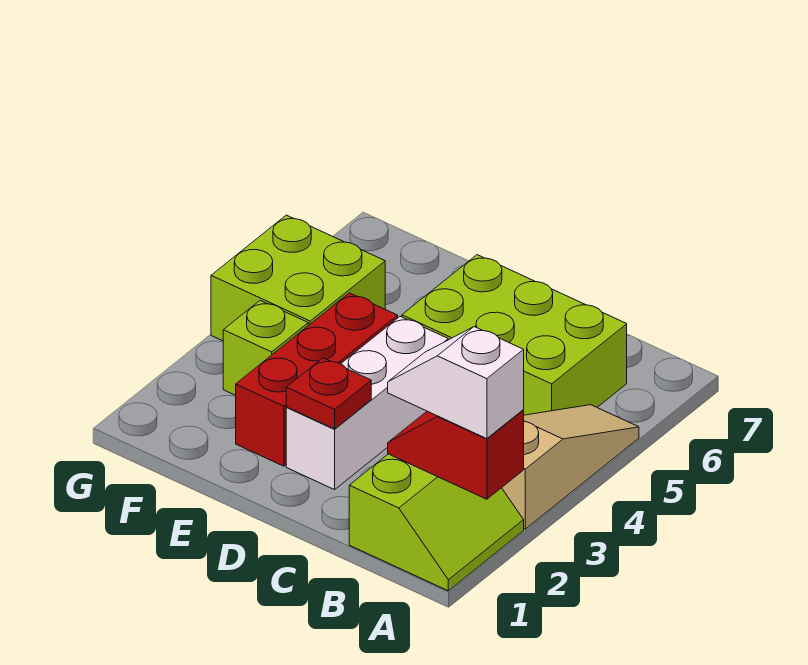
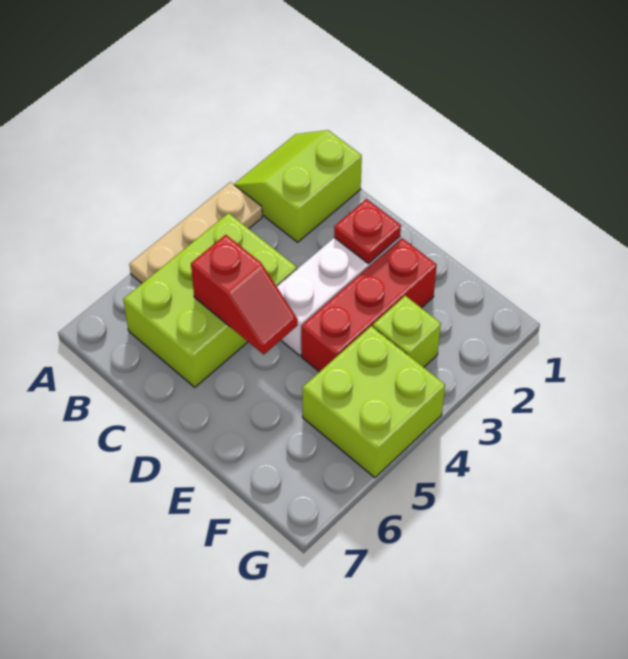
red slope A2:B2 level 2 top A -> red slope C5:D5 level 2 top C
white slope A2:B2 level 3 top A -> none
tan slope A3:A5 level 1 top 3 -> tan plate A3:A5 level 1
lime brick B5:D6 level 1 -> lime brick B4:C6 level 1

